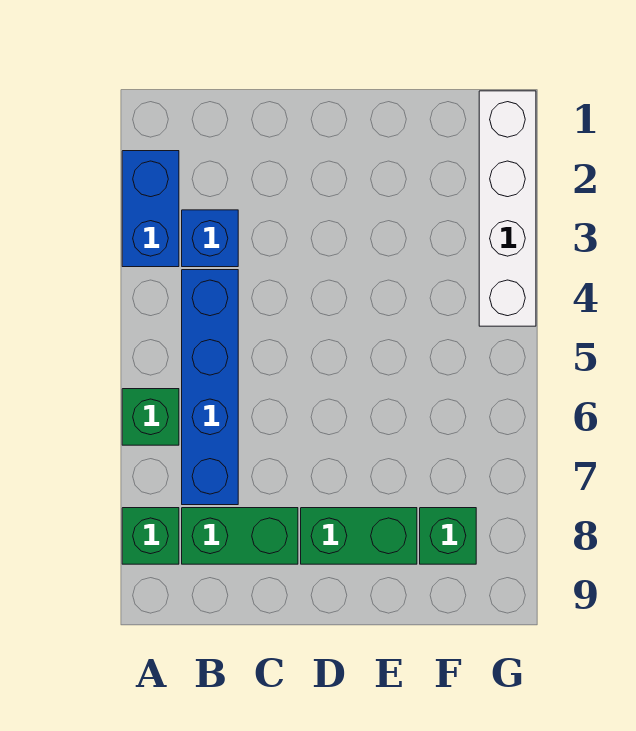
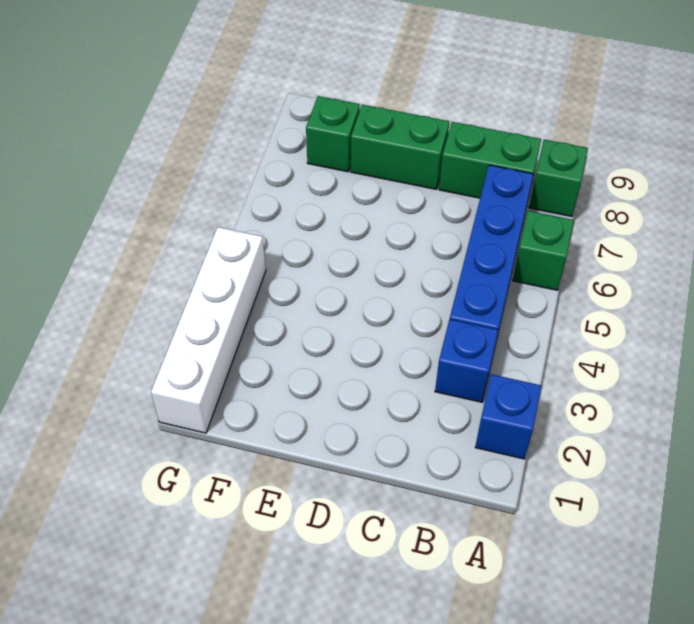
blue brick A2:A3 level 1 -> blue brick A2 level 1

